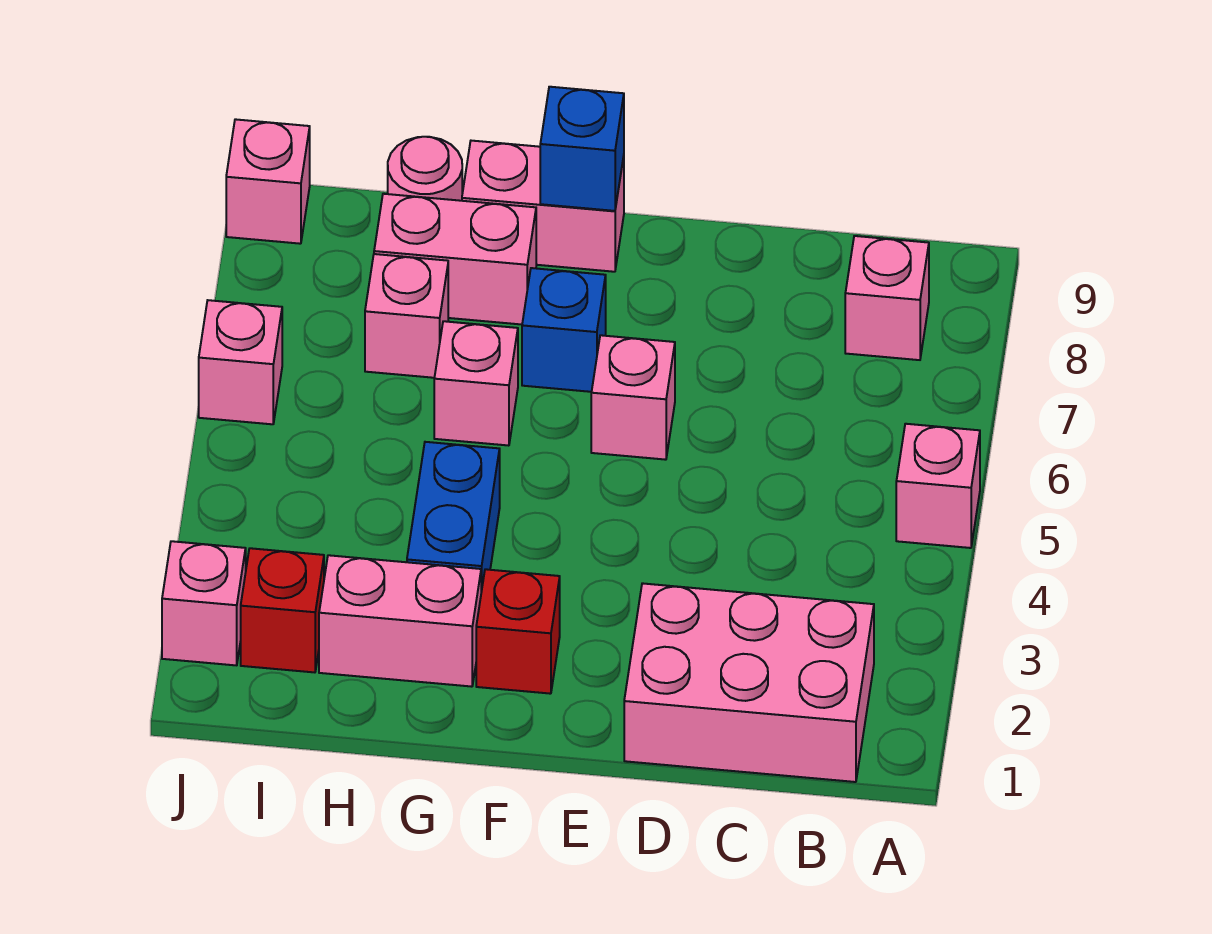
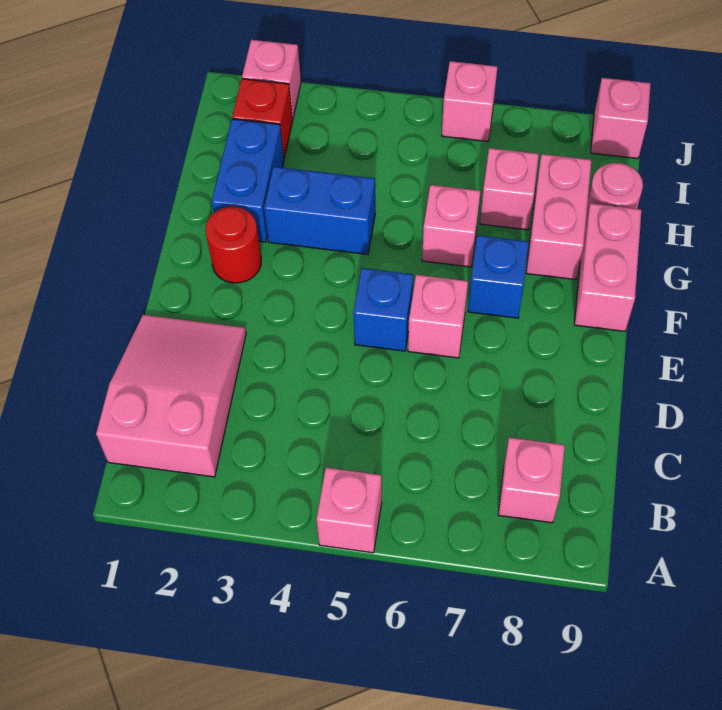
pink brick B1:D2 level 1 -> pink slope B1:D2 level 1 top B
red brick F2 level 1 -> red round brick F2 level 1
blue brick F9 level 2 -> blue brick E5 level 1
pink brick G2:H2 level 1 -> blue brick G2:H2 level 1

